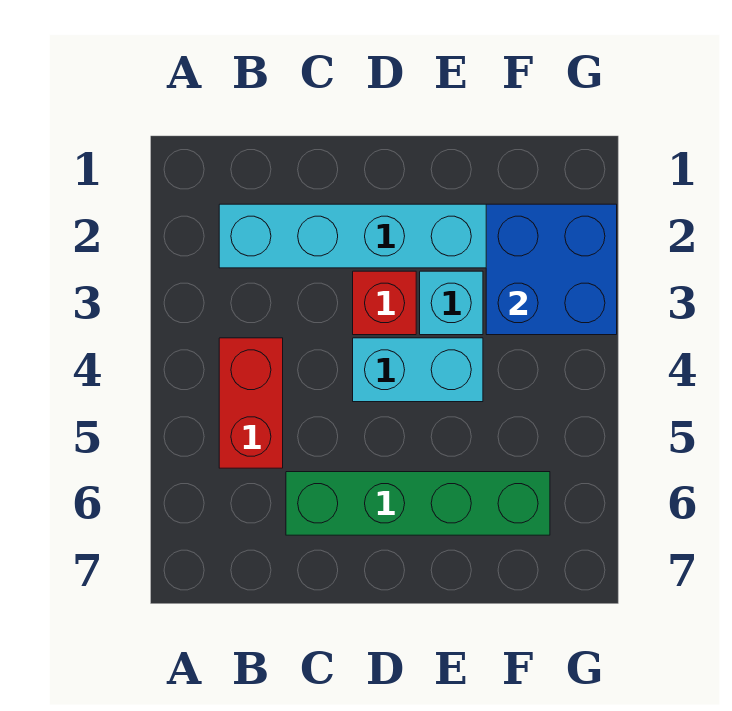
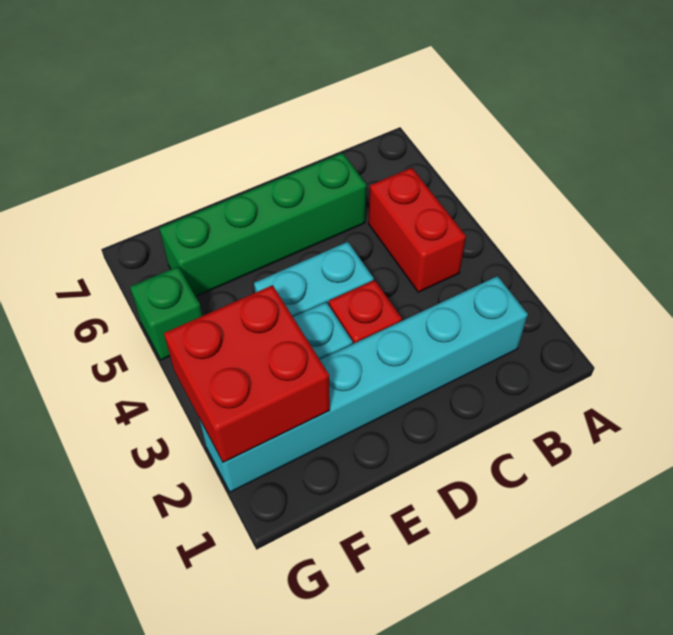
blue brick F2:G3 level 2 -> red brick F2:G3 level 2
none -> green brick G5 level 1

